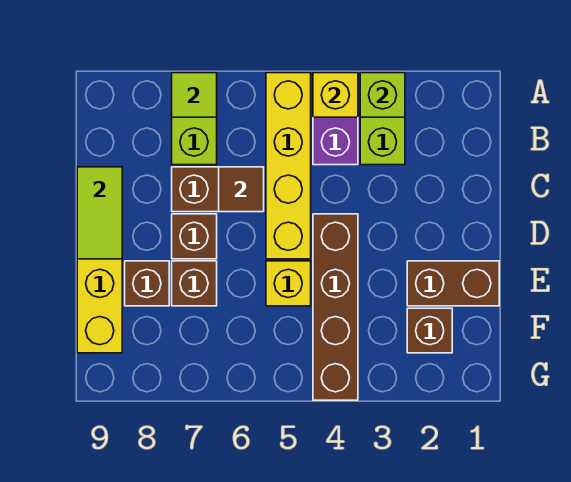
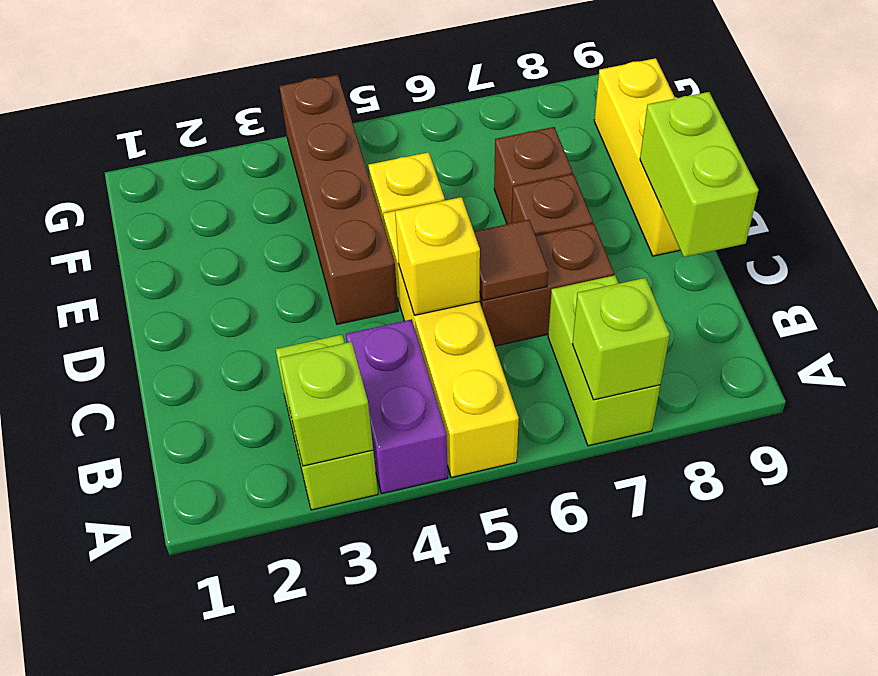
yellow brick A4 level 2 -> yellow brick C5 level 2
lime tile A7 level 2 -> lime brick A7 level 2
lime tile C9:D9 level 2 -> lime brick C9:D9 level 2
brown brick E1:E2 level 1 -> none
brown brick E8 level 1 -> none
brown brick F2 level 1 -> none

